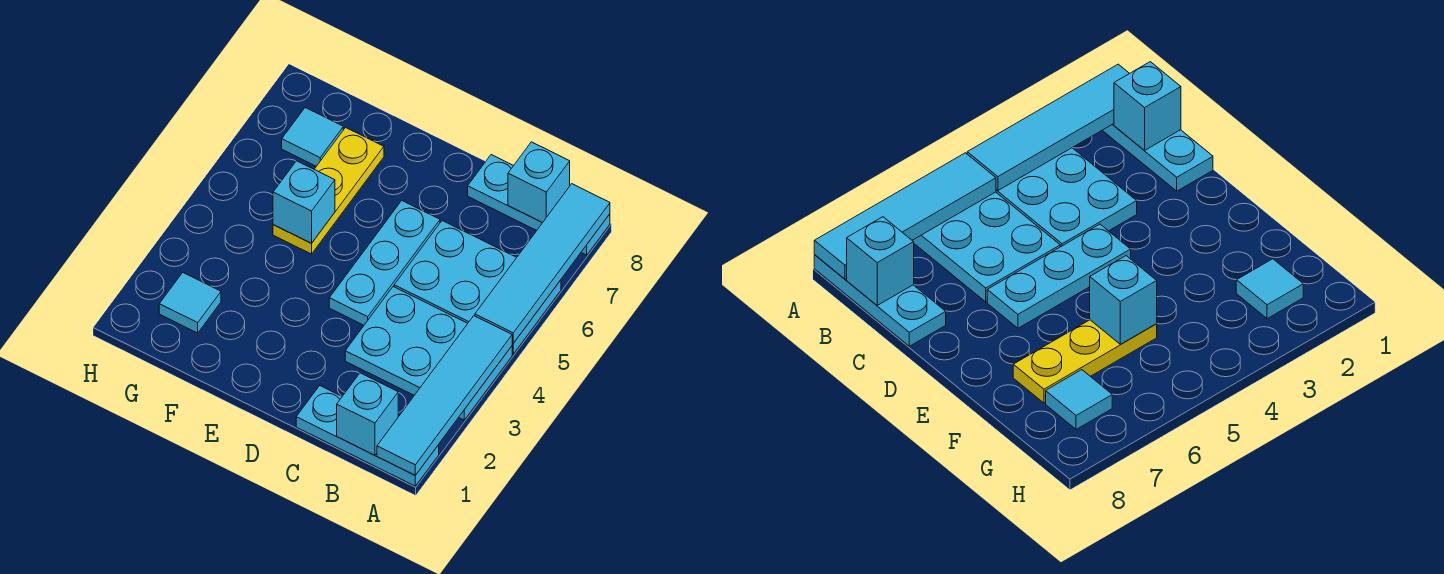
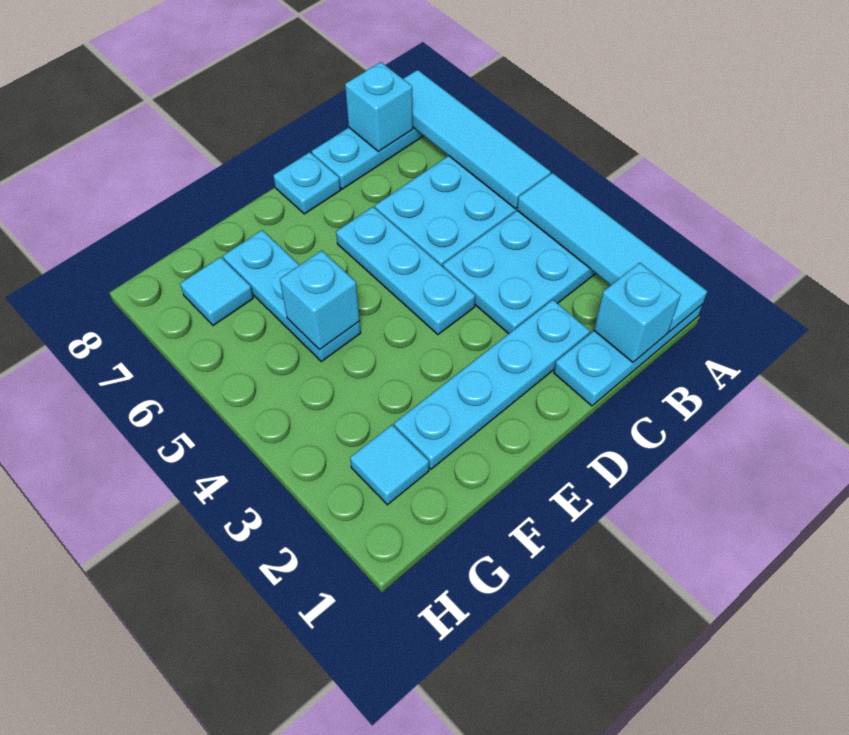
none -> cyan plate C2:F2 level 1
none -> cyan plate D8 level 1
yellow plate F5:F7 level 1 -> cyan plate F5:F7 level 1

